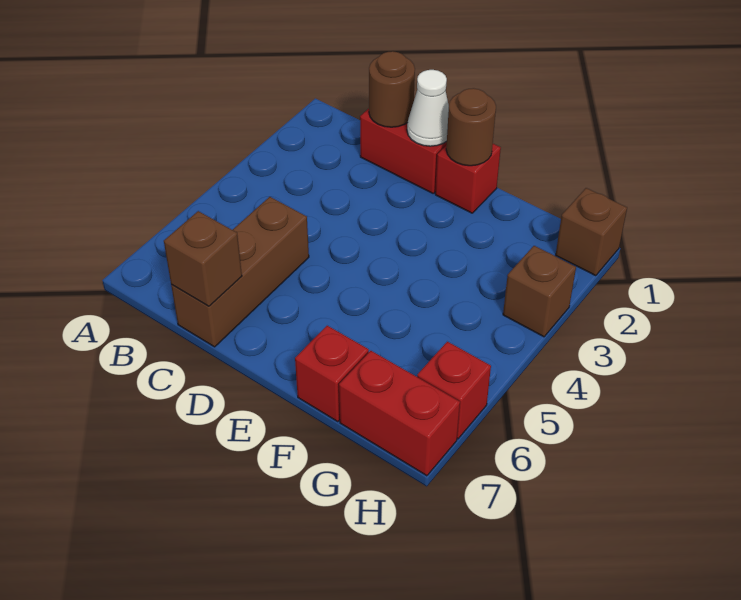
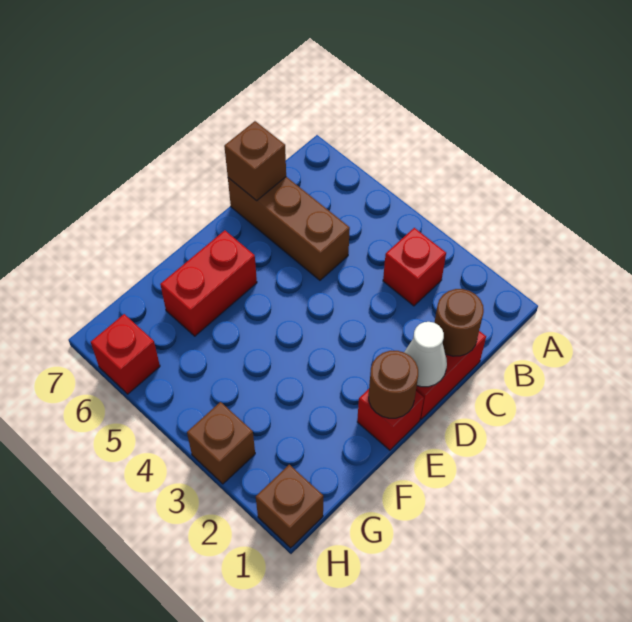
red brick F7 level 1 -> red brick B3 level 1
red brick G7:H7 level 1 -> red brick E6:F6 level 1

